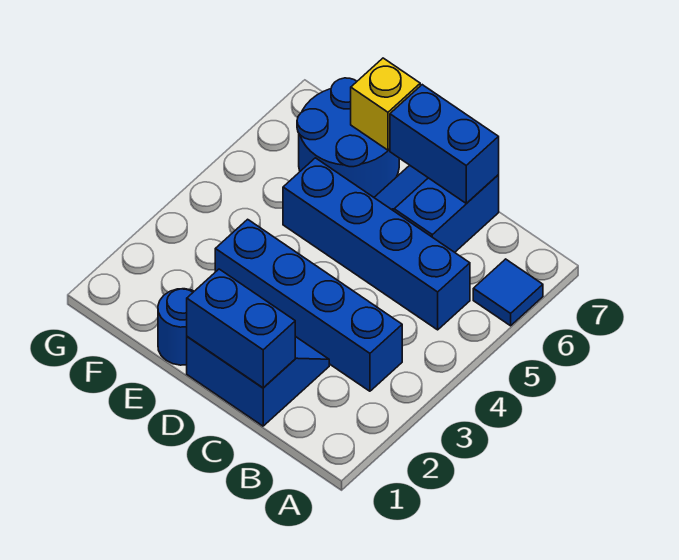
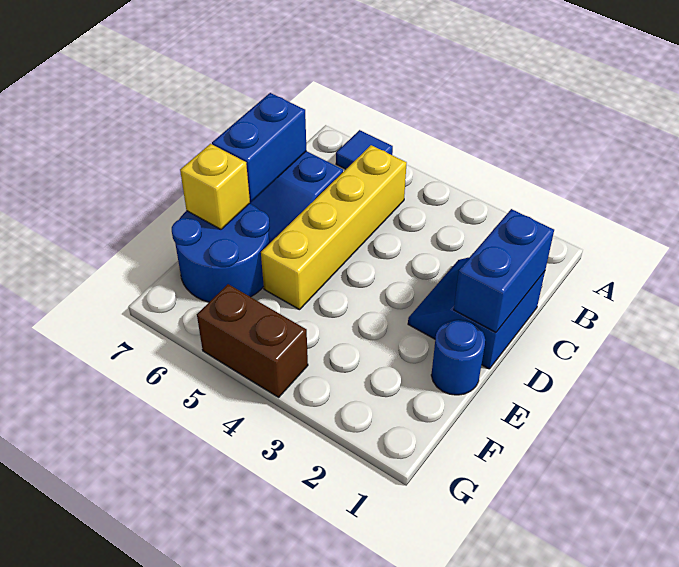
blue brick B3:E3 level 1 -> none
blue brick B5:E5 level 1 -> yellow brick B5:E5 level 1
none -> brown brick G4:G5 level 1

